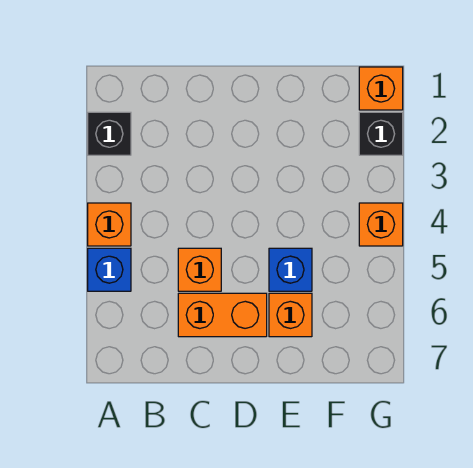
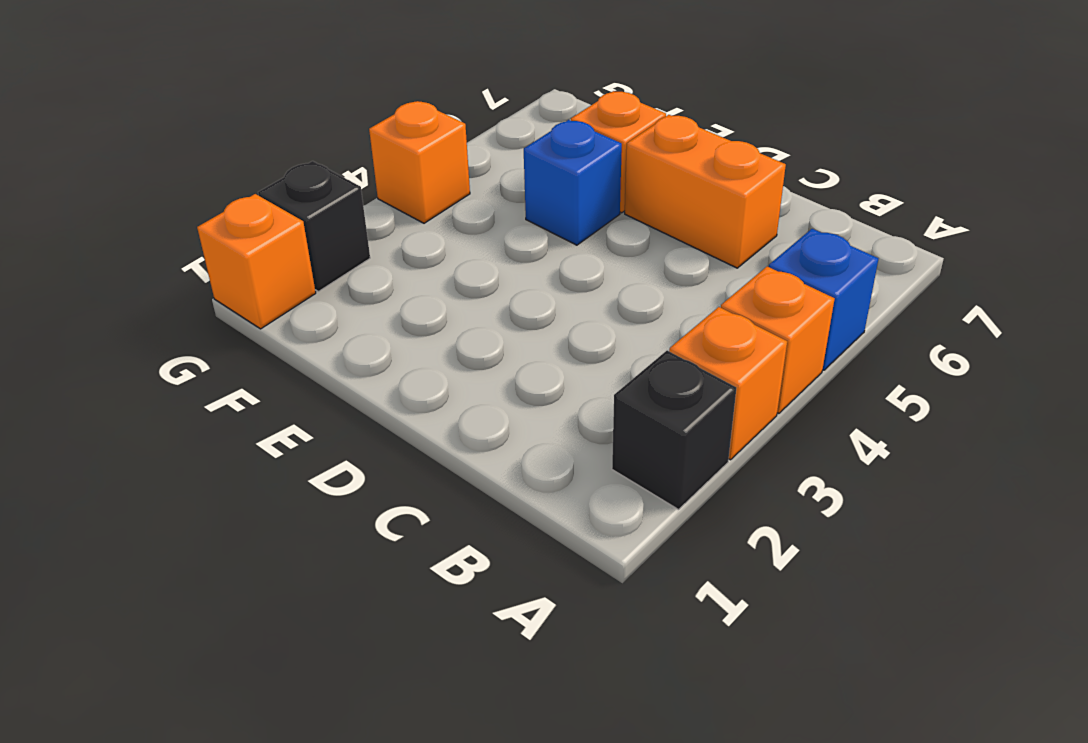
orange brick C5 level 1 -> orange brick A3 level 1

